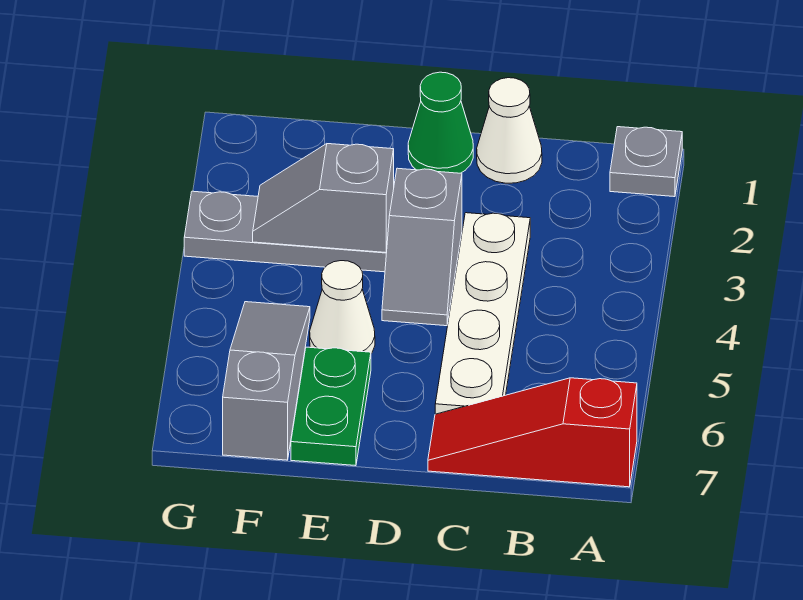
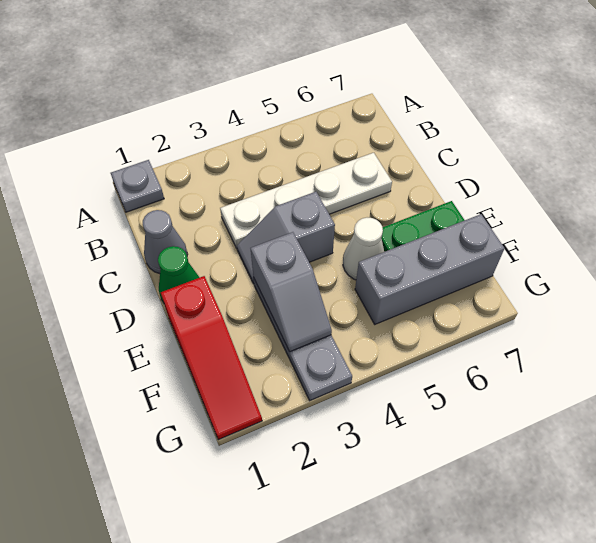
red slope A7:C7 level 1 top A -> red slope E1:G1 level 1 top E
white cone C1 level 1 -> grey cone C1 level 1
grey slope D3:D4 level 1 top 3 -> grey slope D3:D4 level 1 top 4
grey slope F5:F7 level 1 top 7 -> grey brick F5:F7 level 1

